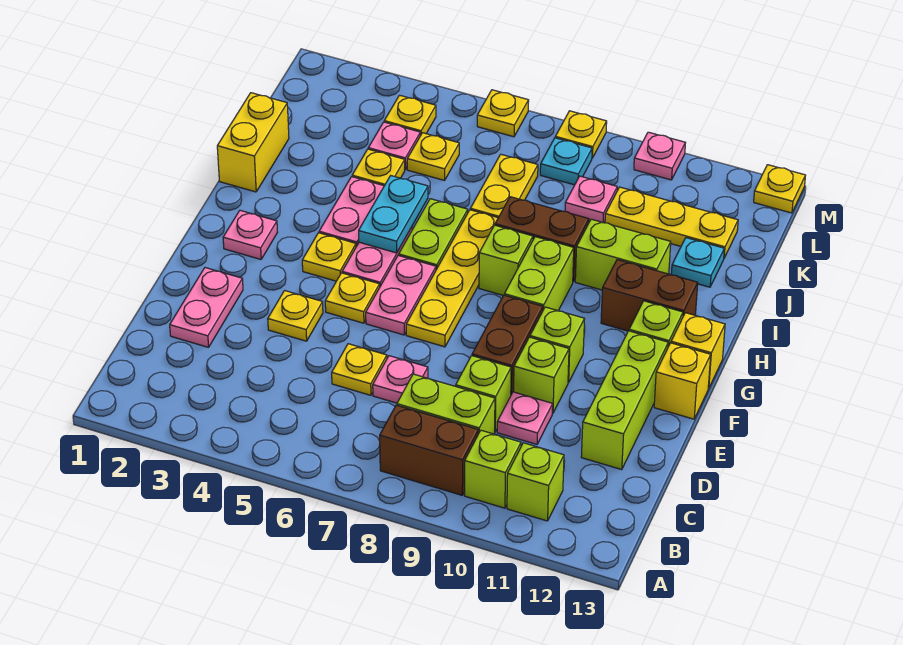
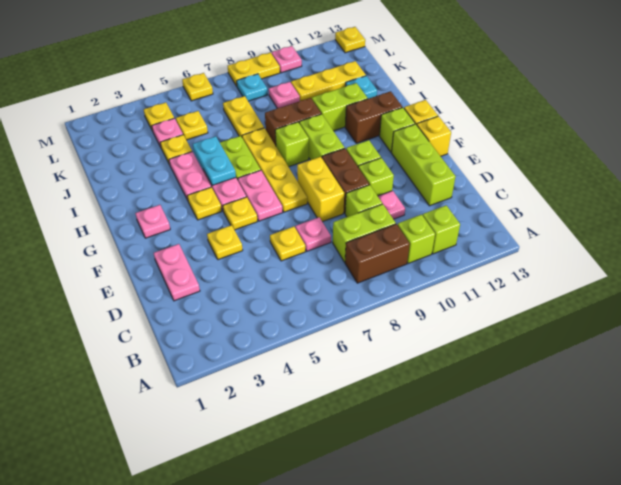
yellow brick I1:J1 level 1 -> yellow brick E8:F8 level 1
yellow plate M8 level 1 -> yellow plate M8:M9 level 1

